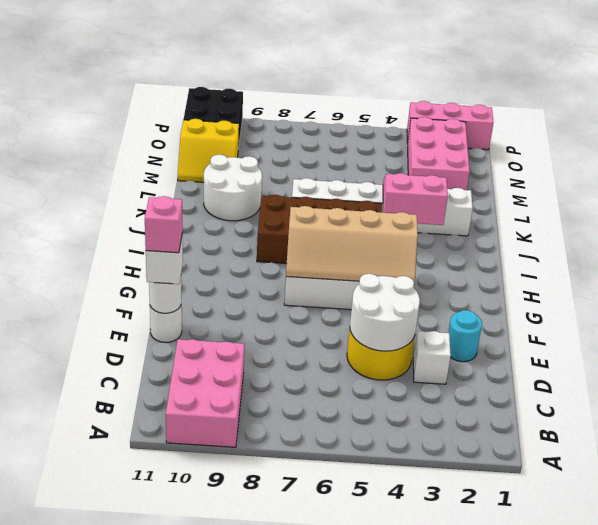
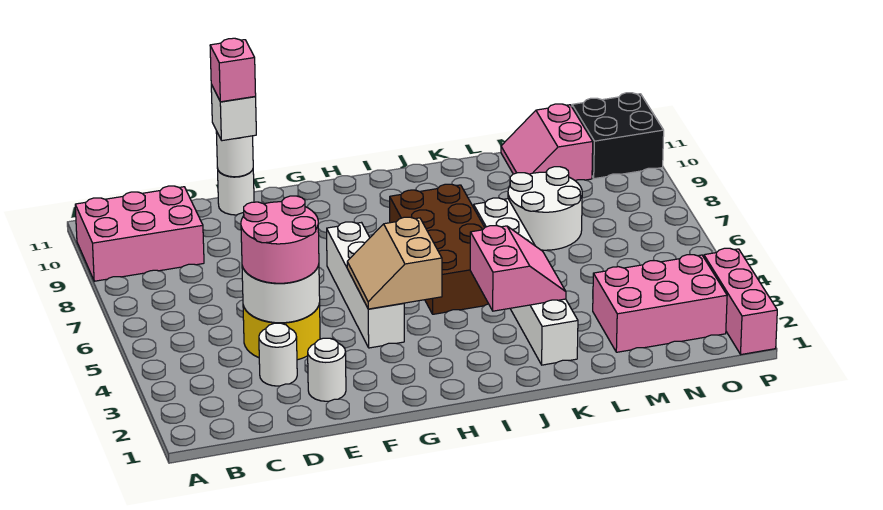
white brick D3 level 1 -> white round brick D3 level 1
none -> pink round brick D4:E5 level 3
cyan round brick E2 level 1 -> white round brick E2 level 1
tan slope G4:H7 level 2 top H -> tan slope G4:H5 level 2 top H
white round brick K9:L10 level 1 -> white round brick L7:M8 level 1
yellow slope M10:N11 level 1 top N -> pink slope M10:N11 level 1 top N

